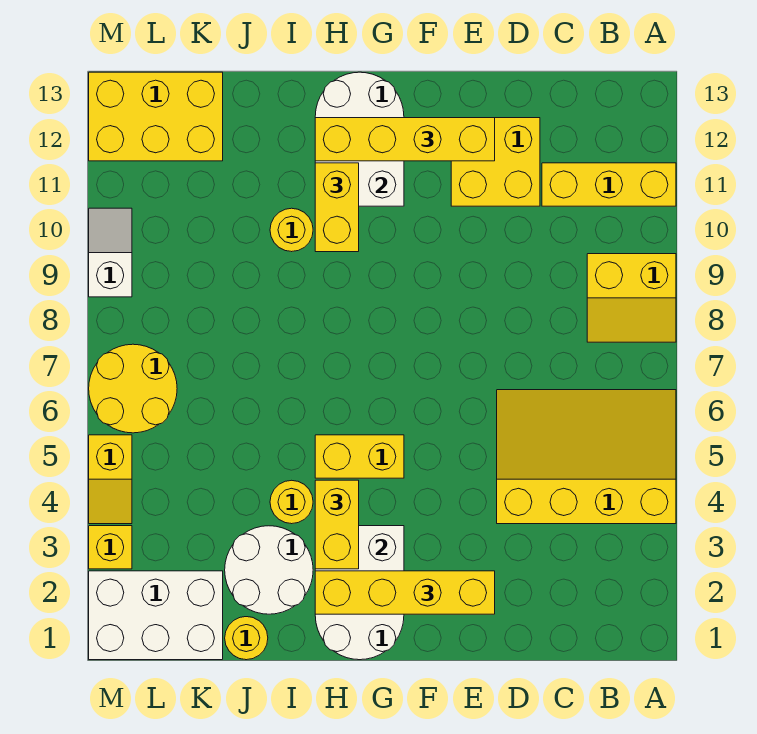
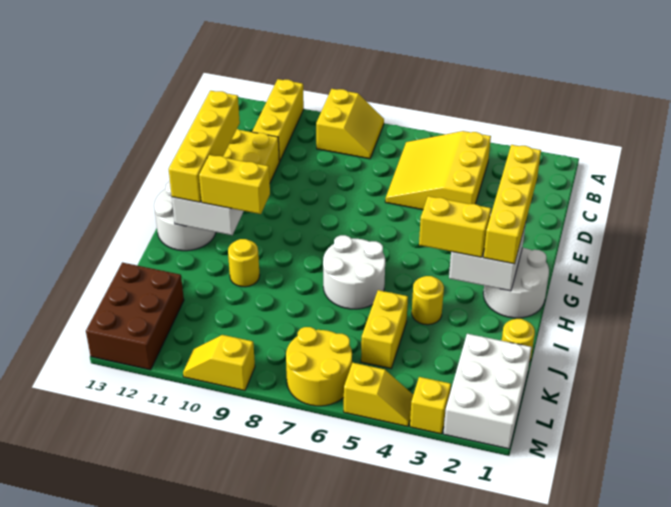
yellow slope A4:D6 level 1 top 4 -> yellow slope B4:D6 level 1 top 4
yellow brick G5:H5 level 1 -> yellow brick J5:K5 level 1
white round brick I2:J3 level 1 -> white round brick H6:I7 level 1
yellow brick K12:M13 level 1 -> brown brick K12:M13 level 1
white slope M9:M10 level 1 top 9 -> yellow slope M9:M10 level 1 top 9

